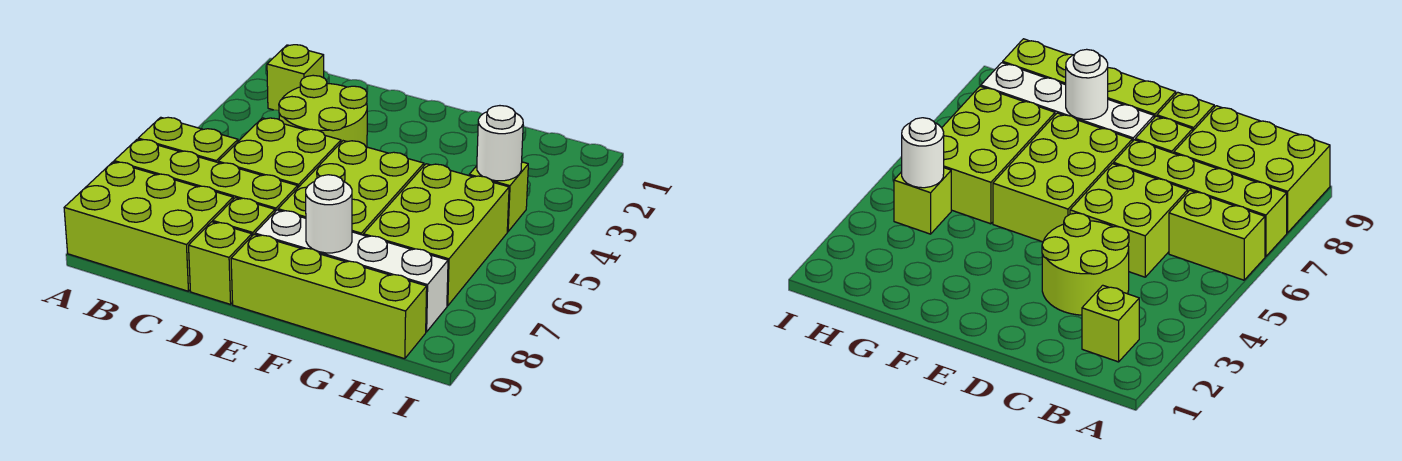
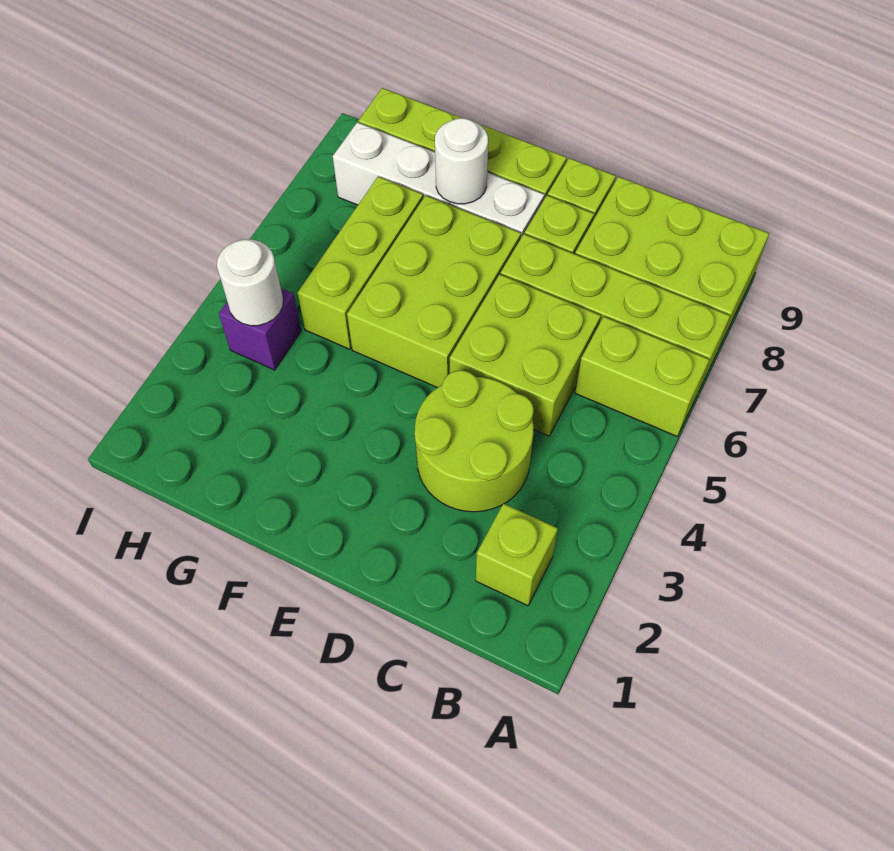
lime brick G5:H7 level 1 -> lime brick G5:G7 level 1
lime brick H4 level 1 -> purple brick H4 level 1

